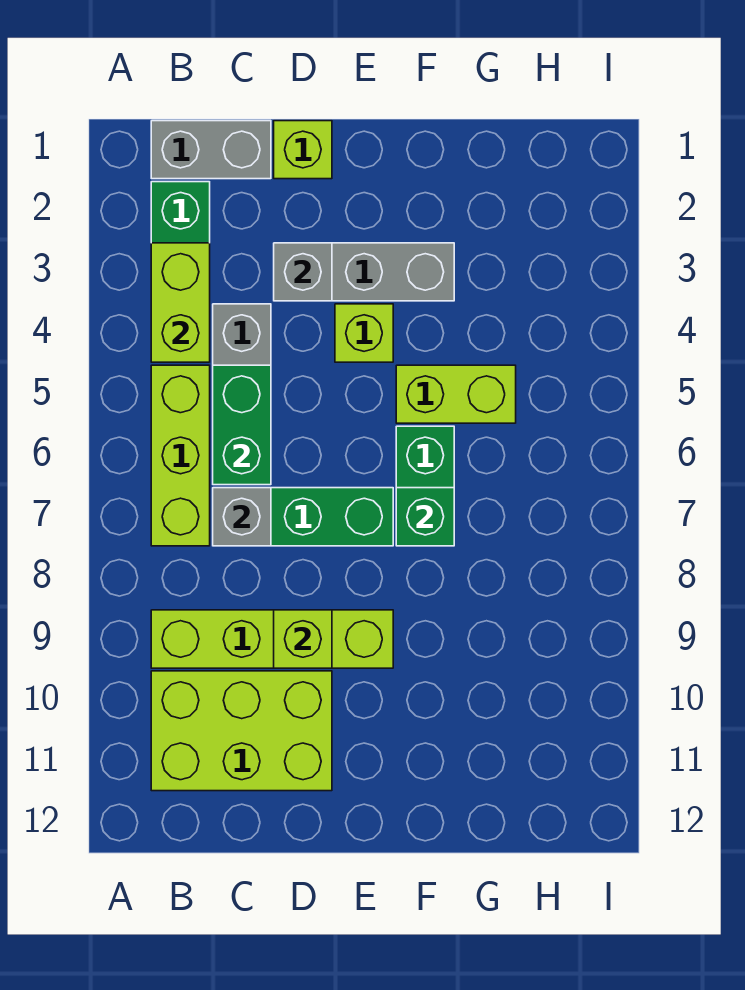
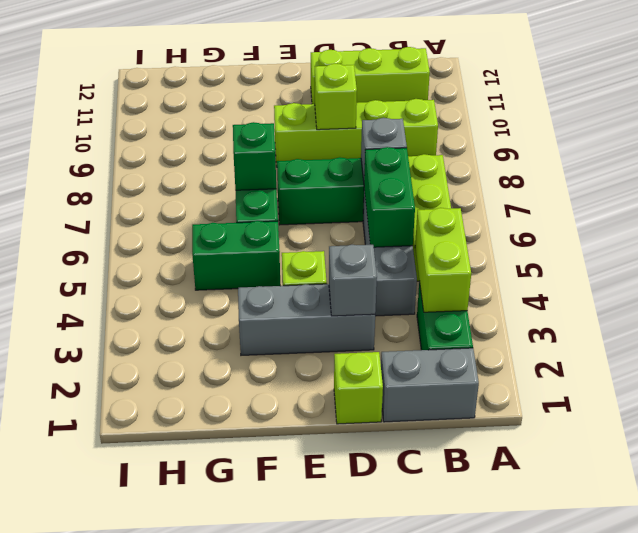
lime brick B10:D11 level 1 -> lime brick B11:D11 level 1
lime brick F5:G5 level 1 -> green brick F5:G5 level 1

